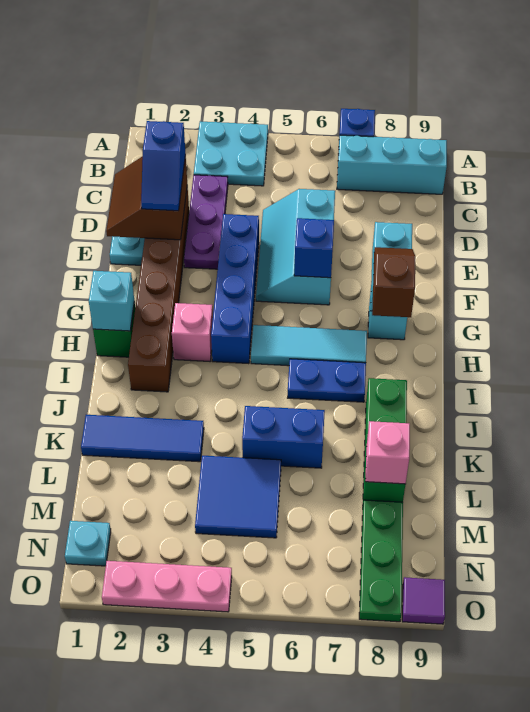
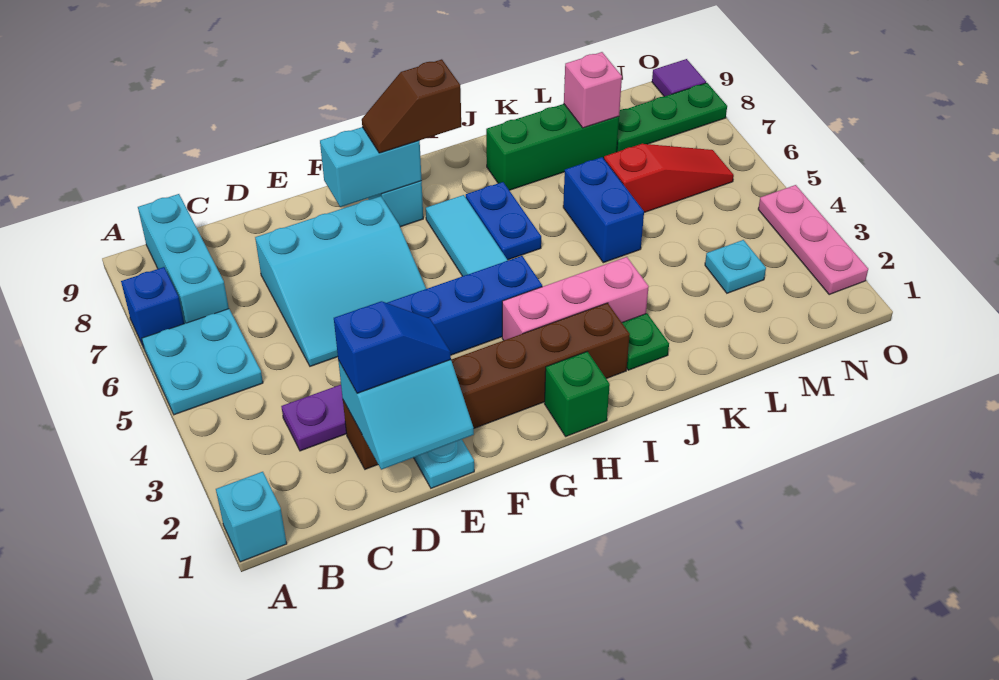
cyan plate A3:B4 level 1 -> cyan plate A5:B6 level 1
brown slope D1:E2 level 2 top 2 -> cyan slope D1:E2 level 2 top 2
cyan slope D5:F6 level 1 top 6 -> cyan slope D5:F7 level 1 top 7
blue brick F6 level 2 -> none
cyan brick H1 level 2 -> cyan brick A1 level 1
pink brick H3 level 1 -> pink brick H3:J3 level 1
none -> green plate J2 level 1
blue tile K1:K3 level 1 -> none
blue tile L4:M5 level 1 -> none
none -> red slope L6:N6 level 1 top L
cyan plate N1 level 1 -> cyan plate M3 level 1

